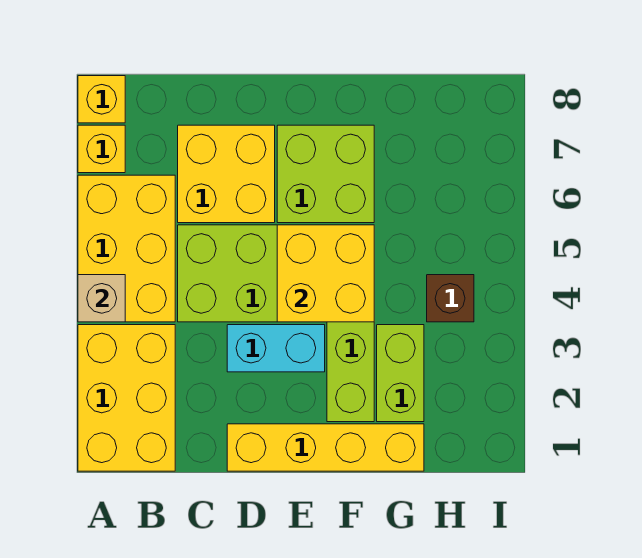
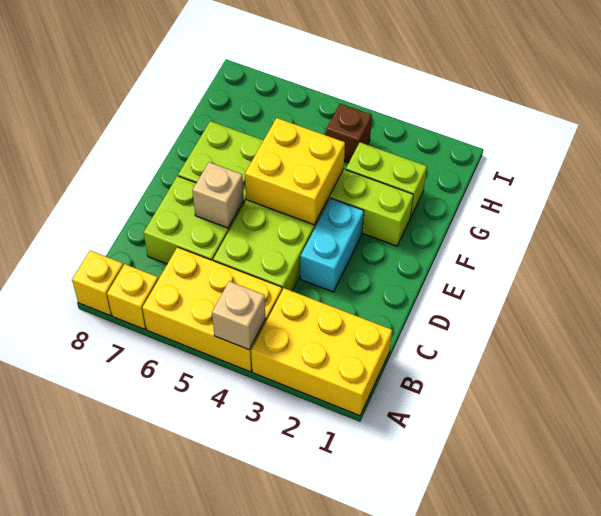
yellow brick C6:D7 level 1 -> lime brick C6:D7 level 1
yellow brick D1:G1 level 1 -> none
none -> tan brick D6 level 2

